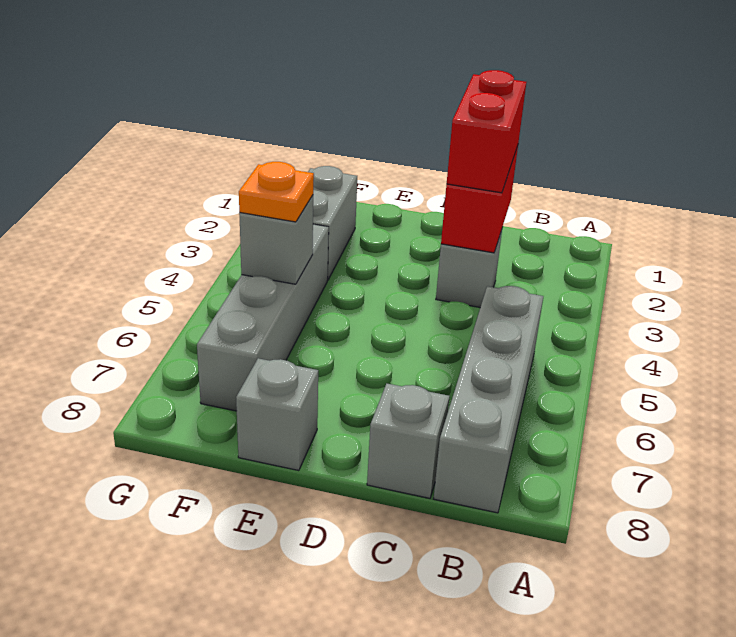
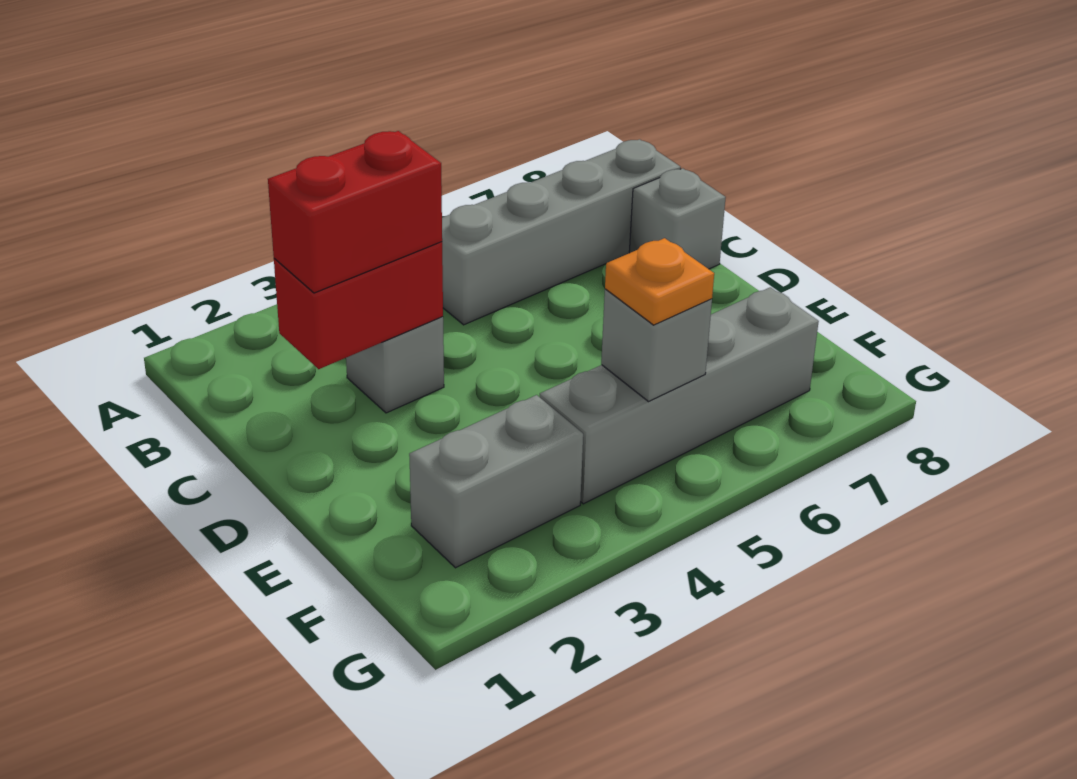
grey brick E8 level 1 -> none

